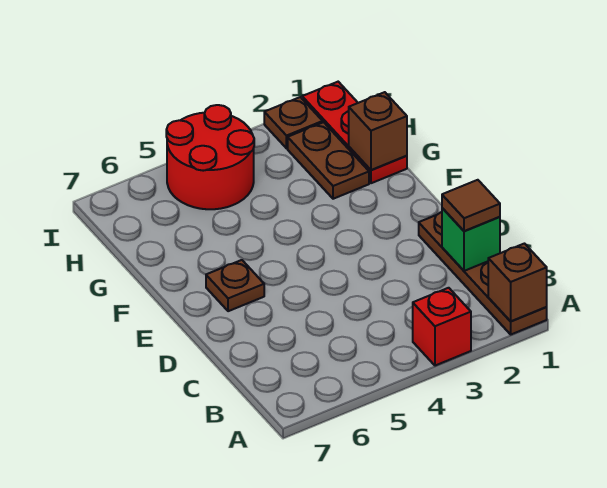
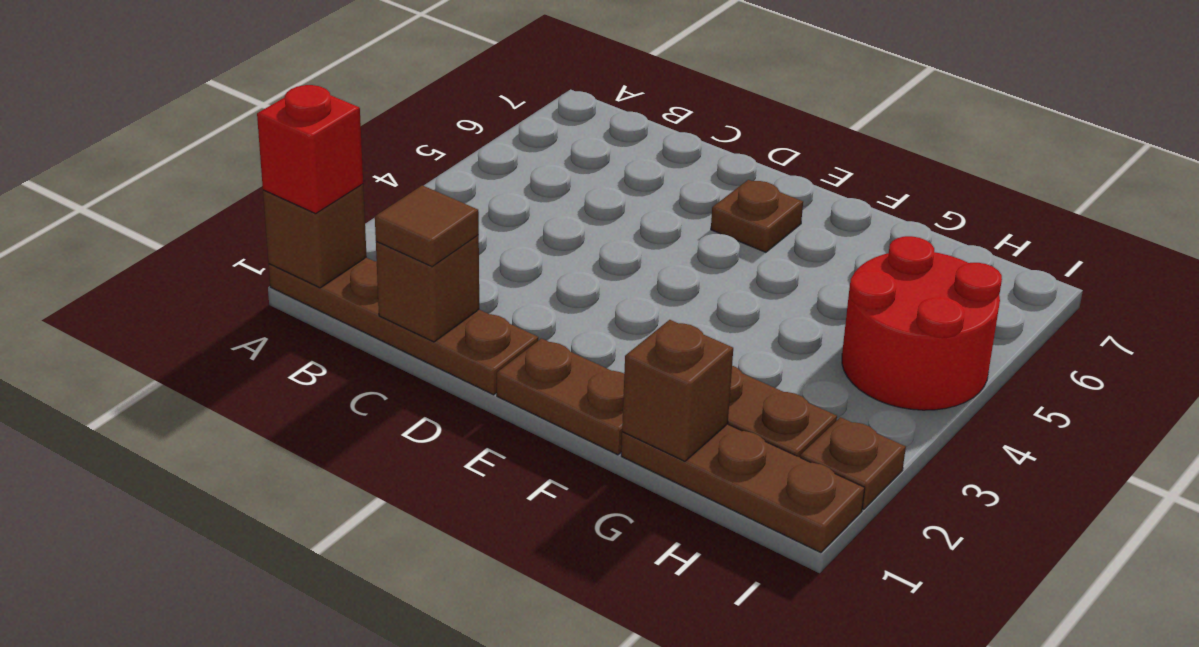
red brick A3 level 1 -> red brick A1 level 3
green brick C1 level 2 -> brown brick C1 level 2
none -> brown plate E1:F1 level 1
red plate G1:I1 level 1 -> brown plate G1:I1 level 1

